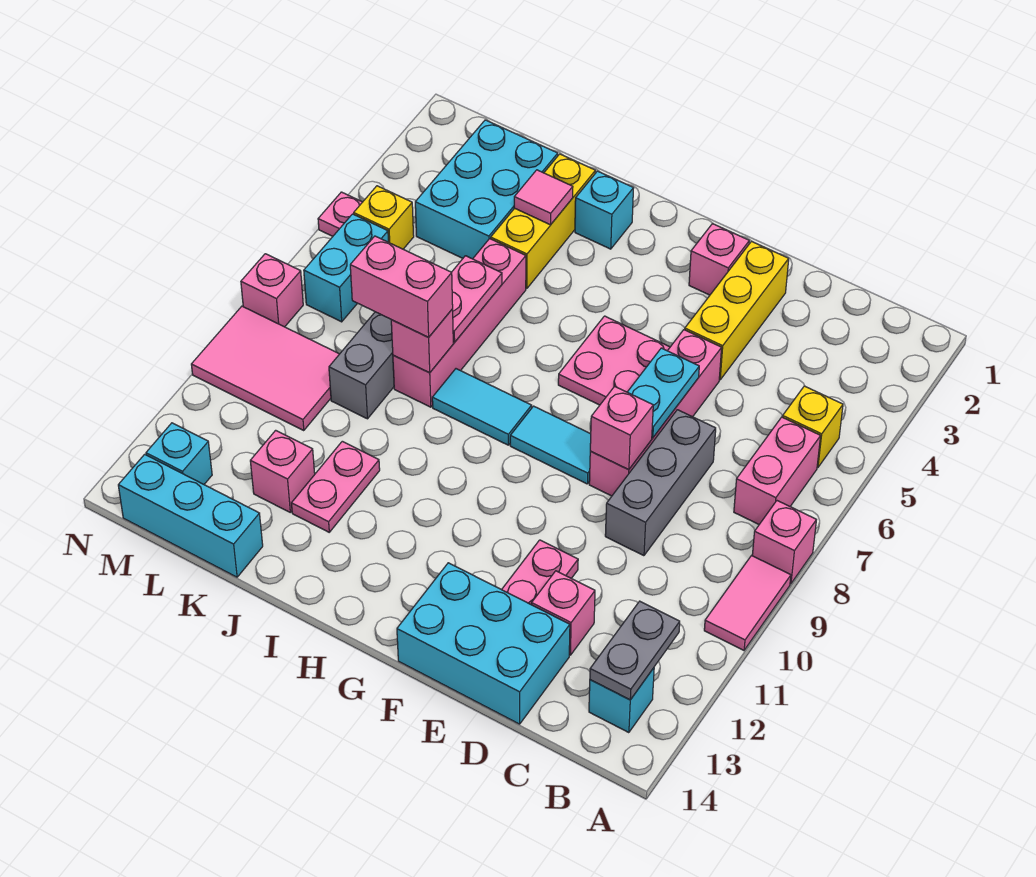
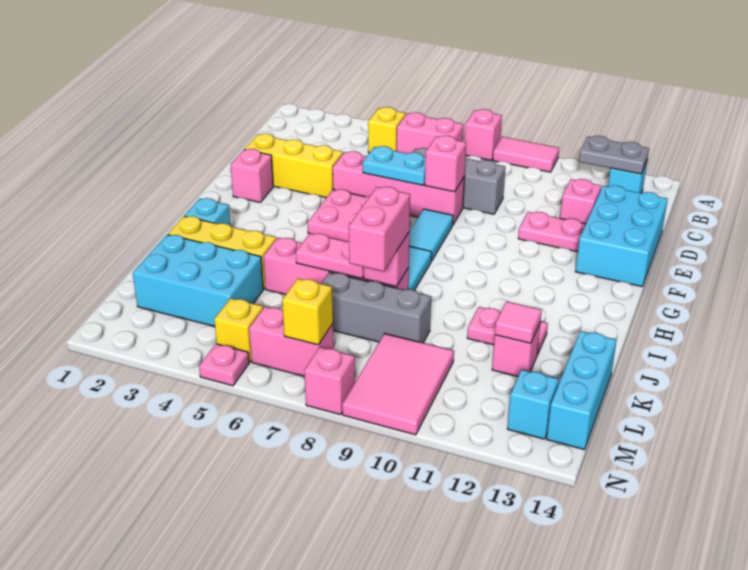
pink tile J3 level 2 -> pink tile K12 level 2
cyan brick M6:M7 level 1 -> pink brick M6:M7 level 1
none -> yellow brick M7 level 2

